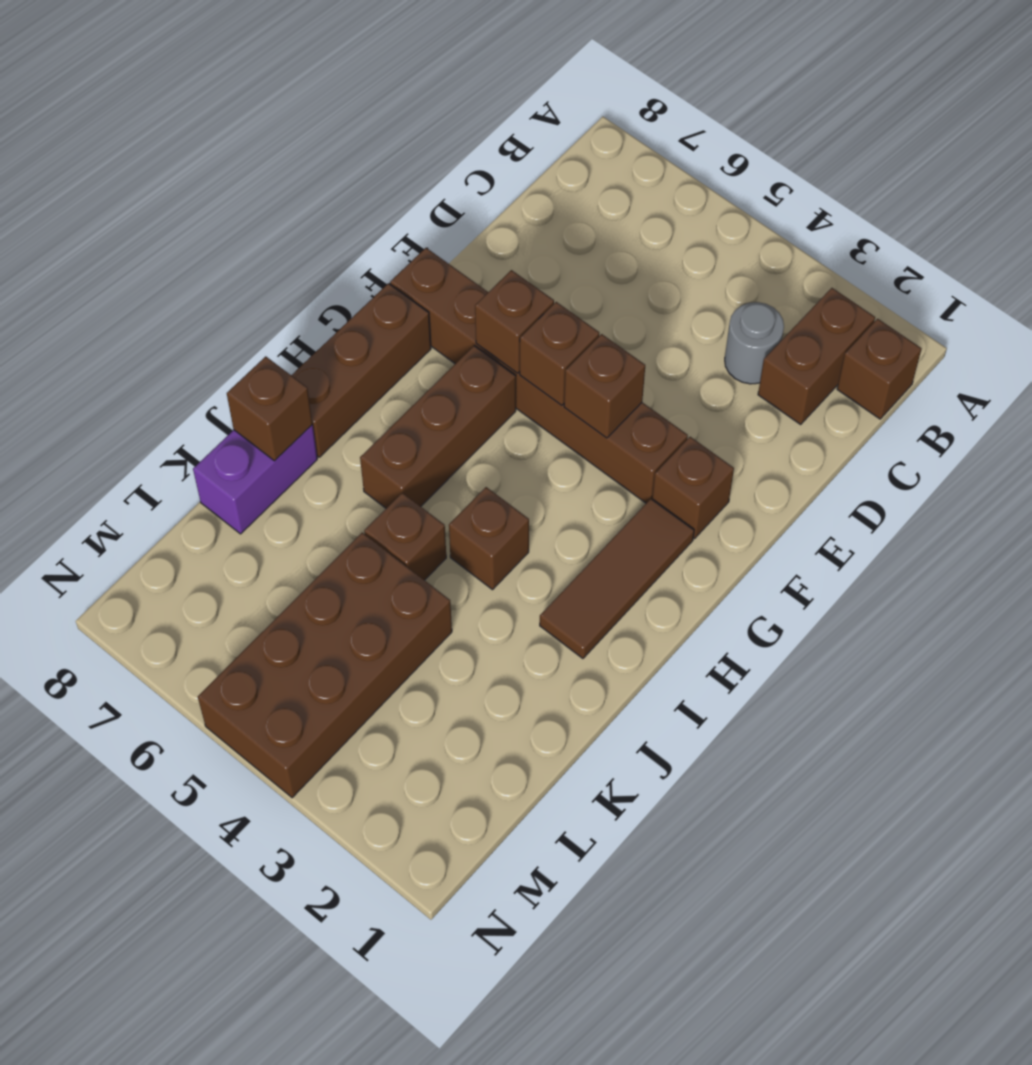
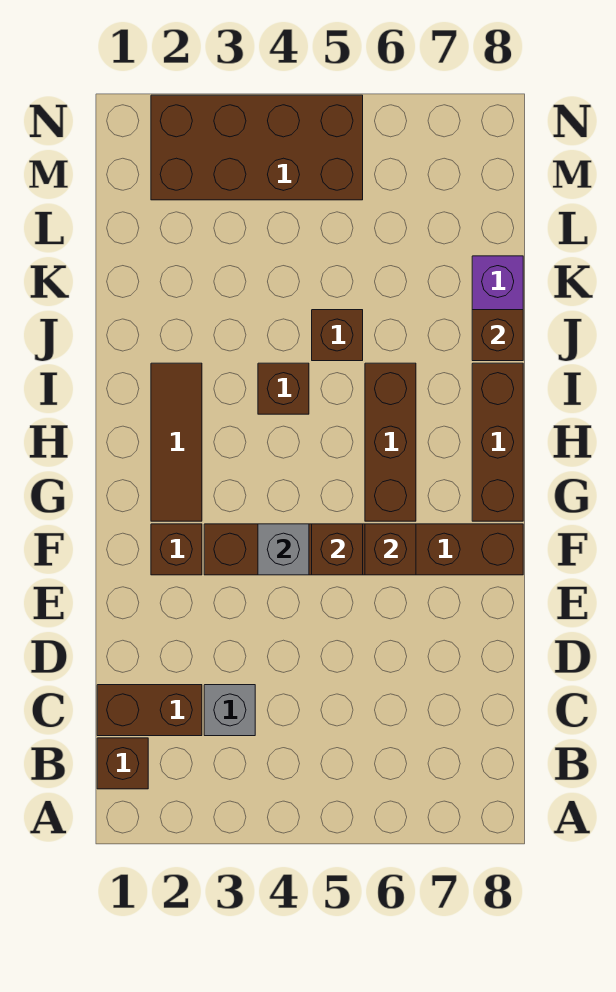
brown brick B2:C2 level 1 -> brown brick C1:C2 level 1
grey round brick C3 level 1 -> grey brick C3 level 1
brown brick F4 level 2 -> grey brick F4 level 2
brown brick K4:N5 level 1 -> brown brick M2:N5 level 1

